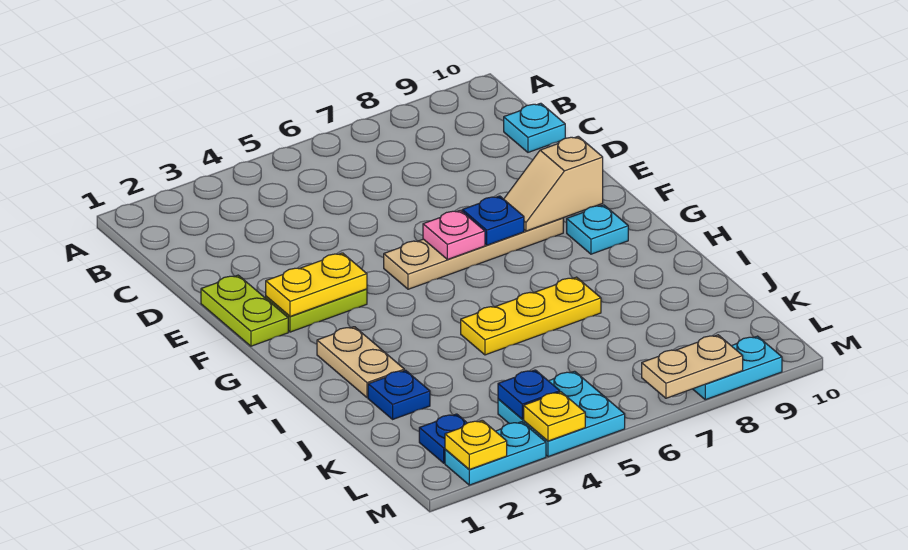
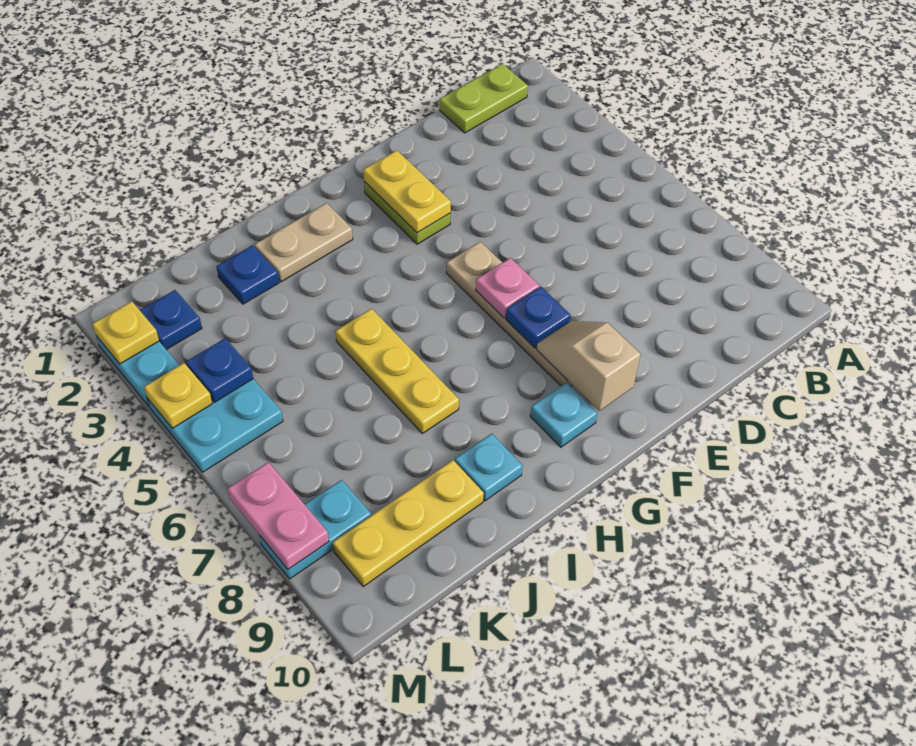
cyan plate C10 level 1 -> cyan plate I9 level 1
lime plate E1:F1 level 1 -> lime plate B1:C1 level 1
none -> yellow plate J9:L9 level 1
tan plate M7:M8 level 2 -> pink plate M7:M8 level 2
cyan plate M8:M9 level 1 -> cyan plate L8:M8 level 1

